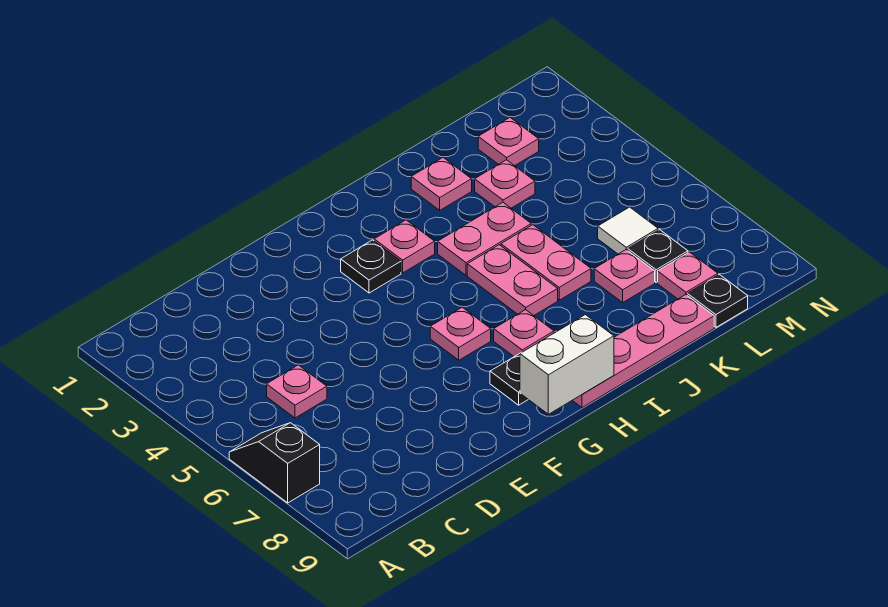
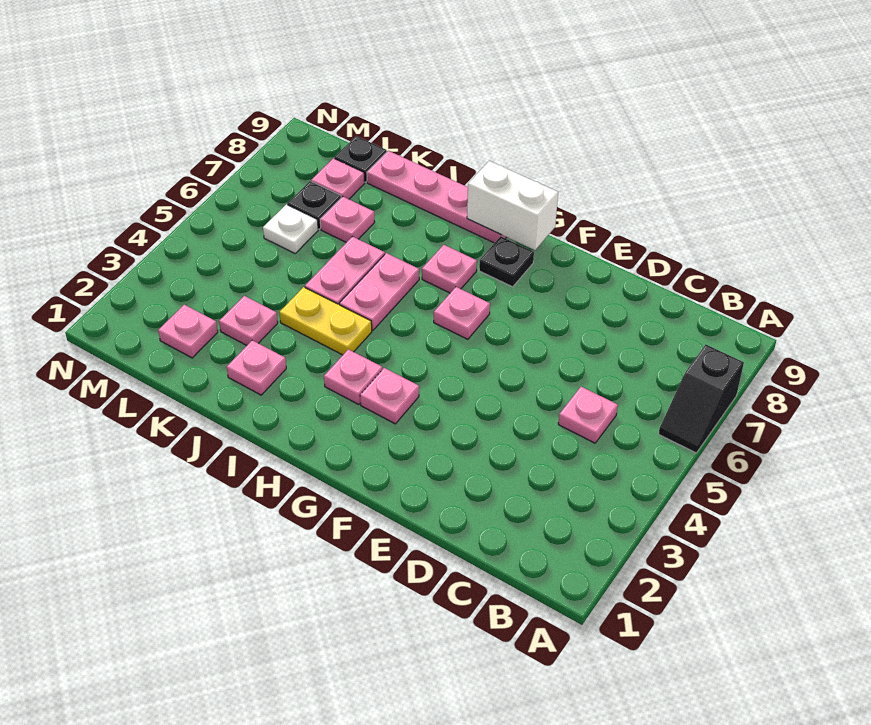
black plate G3 level 1 -> pink plate G3 level 1
pink plate I4:J4 level 1 -> yellow plate I4:J4 level 1
white tile L6 level 1 -> white plate L6 level 1

